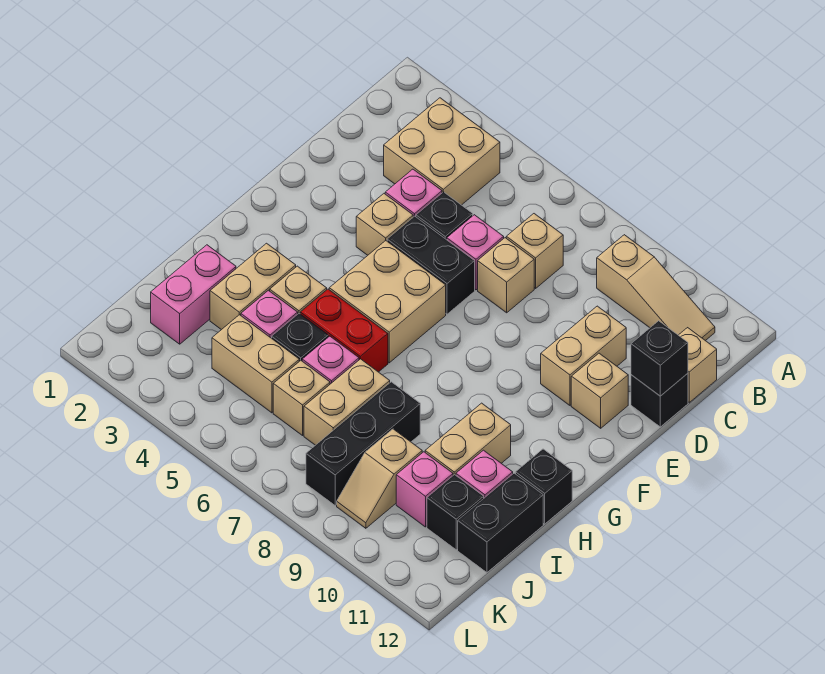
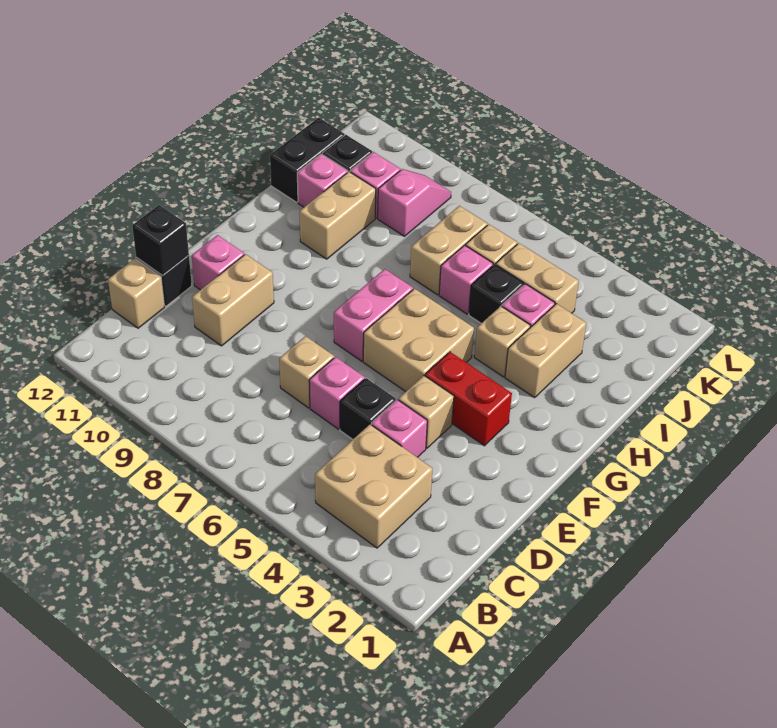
tan slope B9:B11 level 1 top 9 -> none
tan brick C7 level 1 -> none
black brick E5:E6 level 1 -> none
tan brick E11 level 1 -> pink brick E11 level 1
red brick H5:H6 level 1 -> red brick F3:F4 level 1
black brick H12 level 1 -> none
pink brick I2:J2 level 1 -> pink brick F7:G7 level 1
black brick I8:K8 level 1 -> none
tan slope J9:K9 level 1 top J -> pink slope J9:K9 level 1 top J

